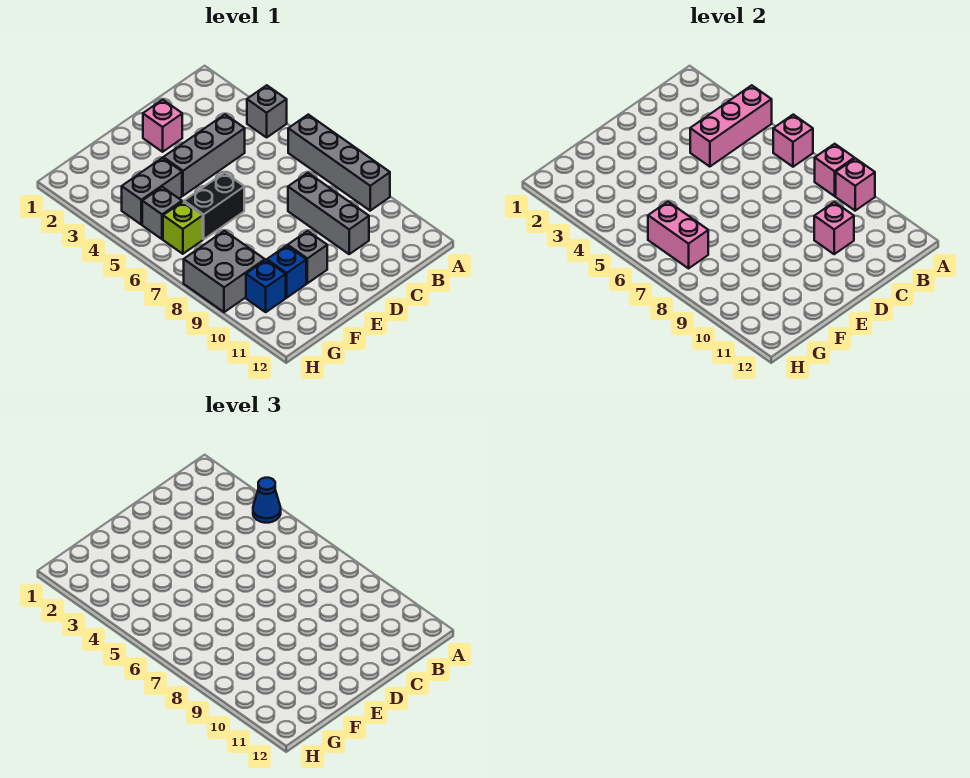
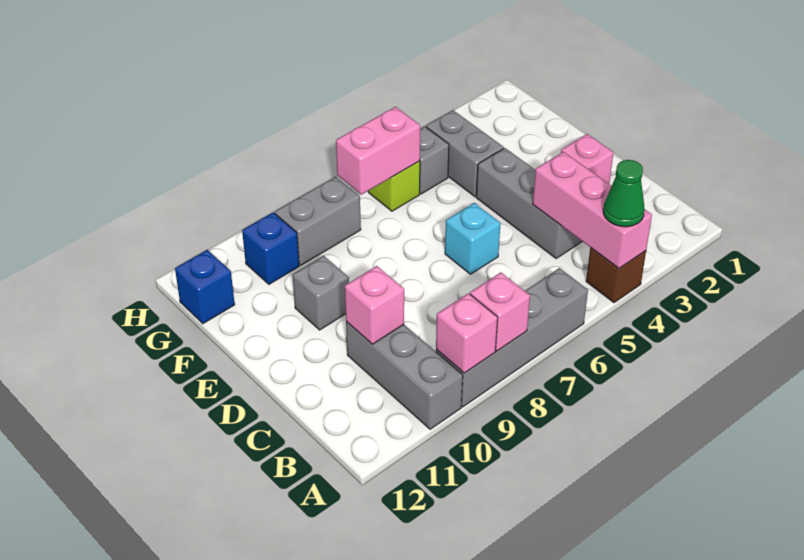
grey brick A4 level 1 -> brown brick A4 level 1
blue cone A4 level 3 -> green cone A4 level 3
pink brick A6 level 2 -> none
grey brick C8:C10 level 1 -> grey brick A10:C10 level 1
none -> cyan brick D6 level 1
black brick E6:F6 level 1 -> none
blue brick F10 level 1 -> blue brick G12 level 1
grey brick G8:H9 level 1 -> grey brick G8:G9 level 1

